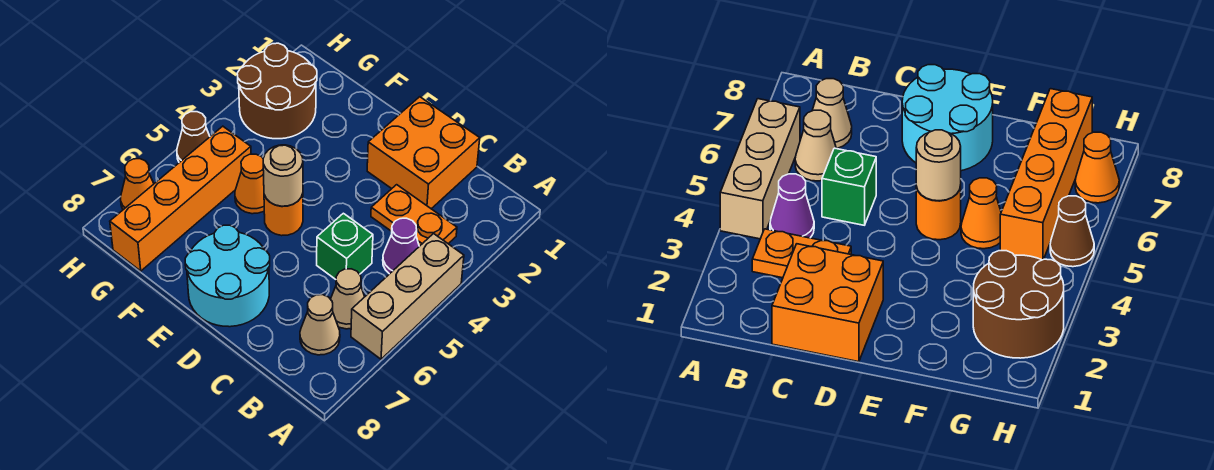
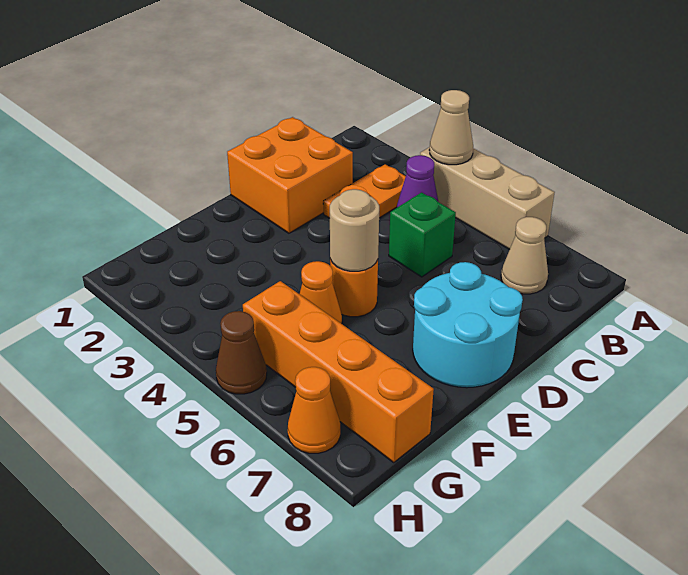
tan cone B6 level 1 -> tan cone A4 level 2
brown round brick G2:H3 level 1 -> none

